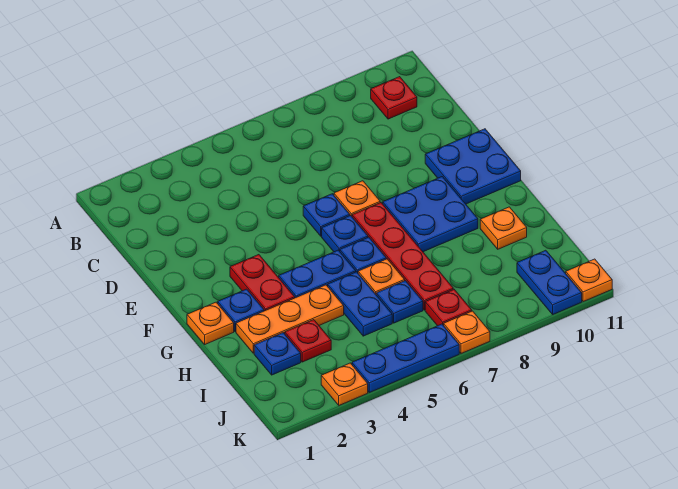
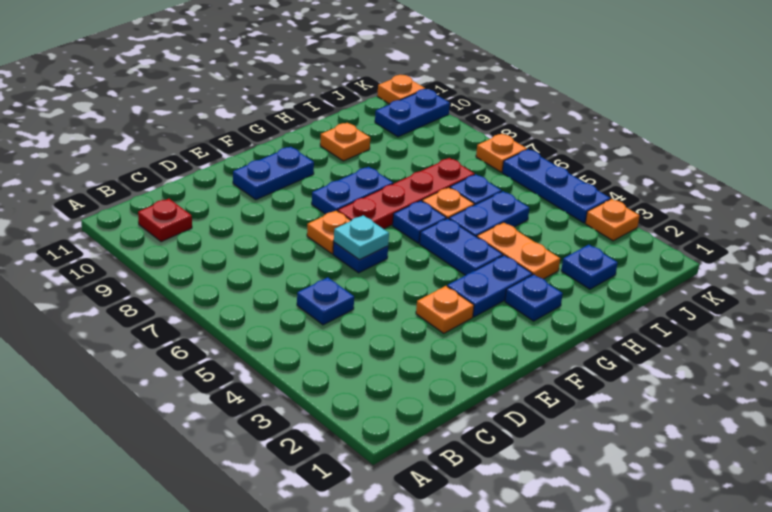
none -> cyan plate E6 level 2
blue plate E10:F11 level 1 -> blue plate E10:F10 level 1
red plate F3:G3 level 1 -> blue plate F3:G3 level 1
blue plate F6 level 1 -> blue plate C5 level 1
blue plate F8:G9 level 1 -> blue plate F8:G8 level 1
orange plate G1 level 1 -> orange plate E3 level 1
orange plate H2:H4 level 1 -> orange plate H3:H4 level 1
red plate I3 level 1 -> none
red plate J7 level 1 -> none

